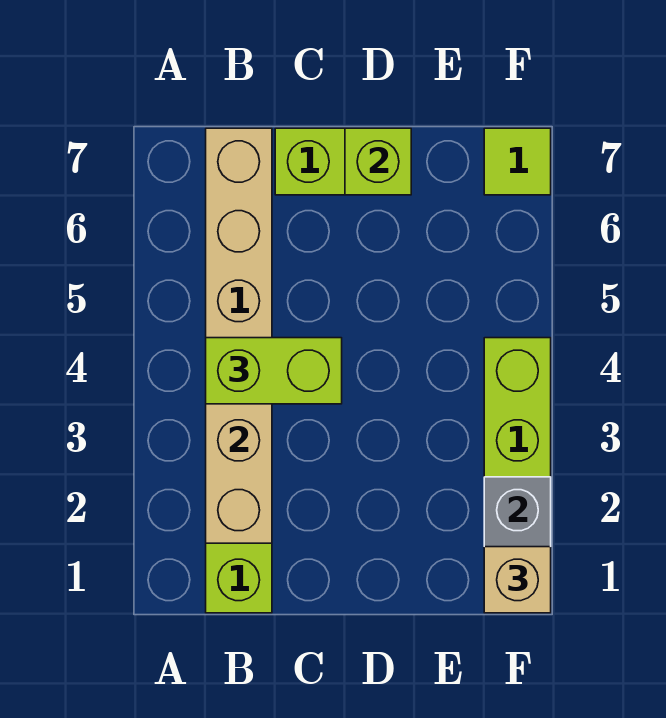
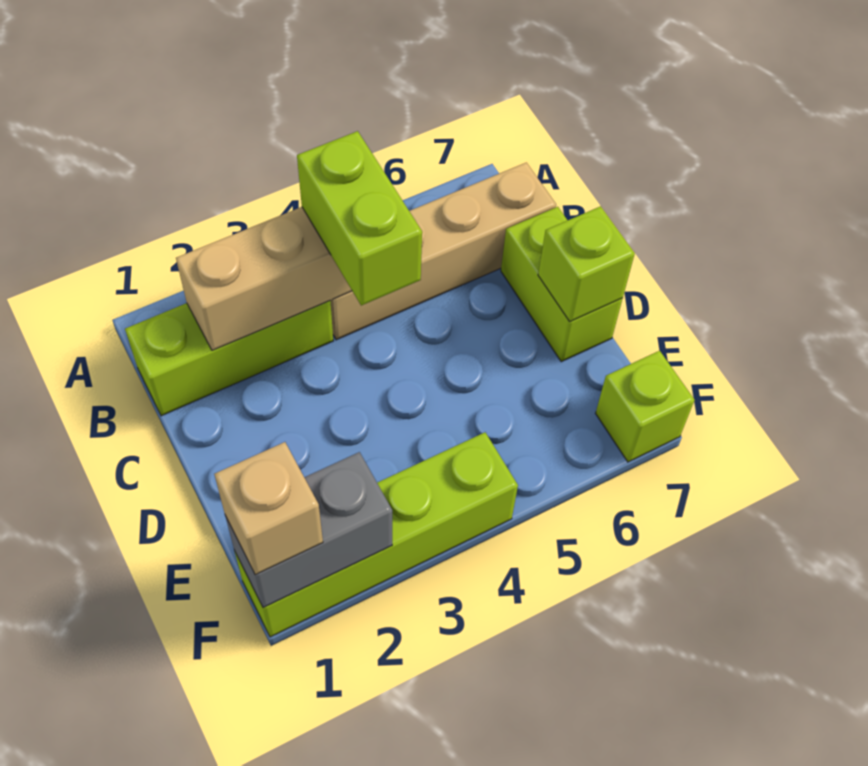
lime tile F7 level 1 -> lime brick F7 level 1

